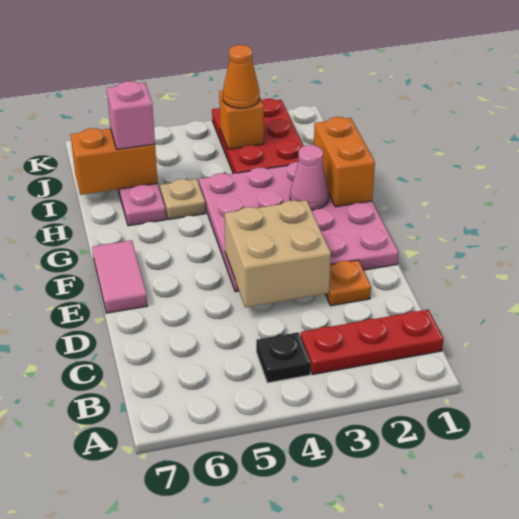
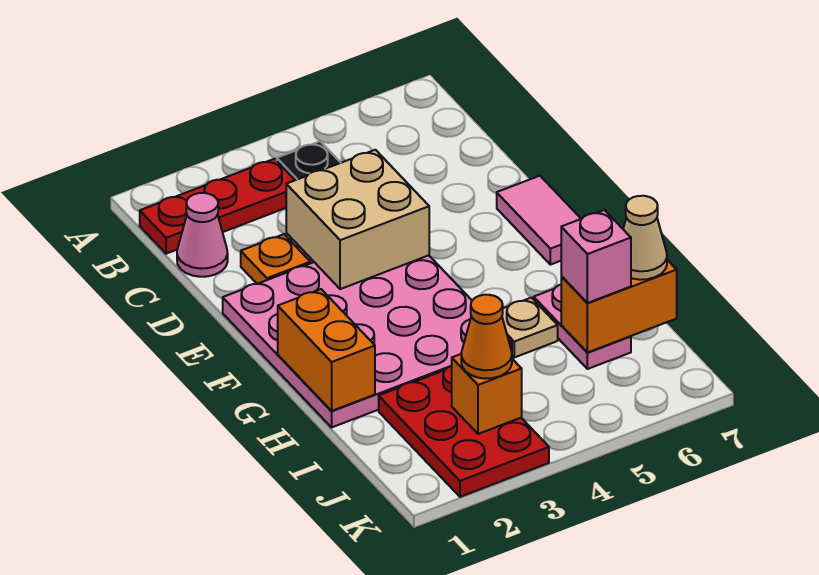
pink cone G2 level 2 -> pink cone C1 level 1
none -> tan cone I7 level 3

